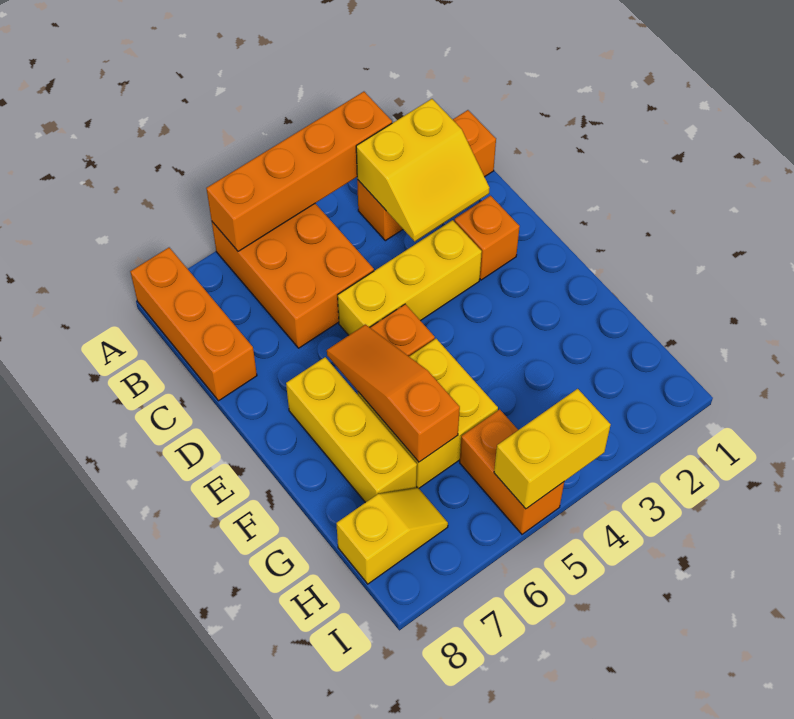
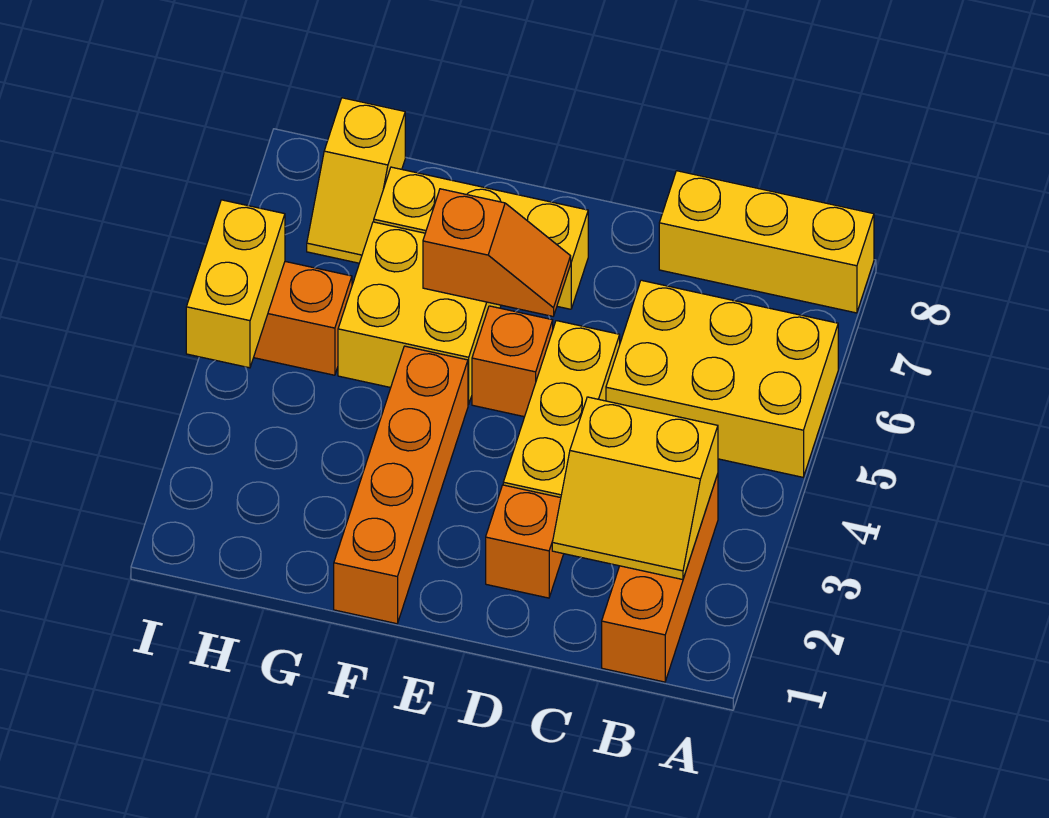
orange brick A3:A6 level 2 -> orange brick F1:F4 level 1
orange brick A5:C6 level 1 -> yellow brick A5:C6 level 1
orange brick A8:C8 level 1 -> yellow brick A8:C8 level 1
yellow slope B2:C3 level 2 top B -> yellow slope B2:C3 level 2 top 3
orange slope E6:G6 level 2 top G -> orange slope E6:F6 level 2 top F

